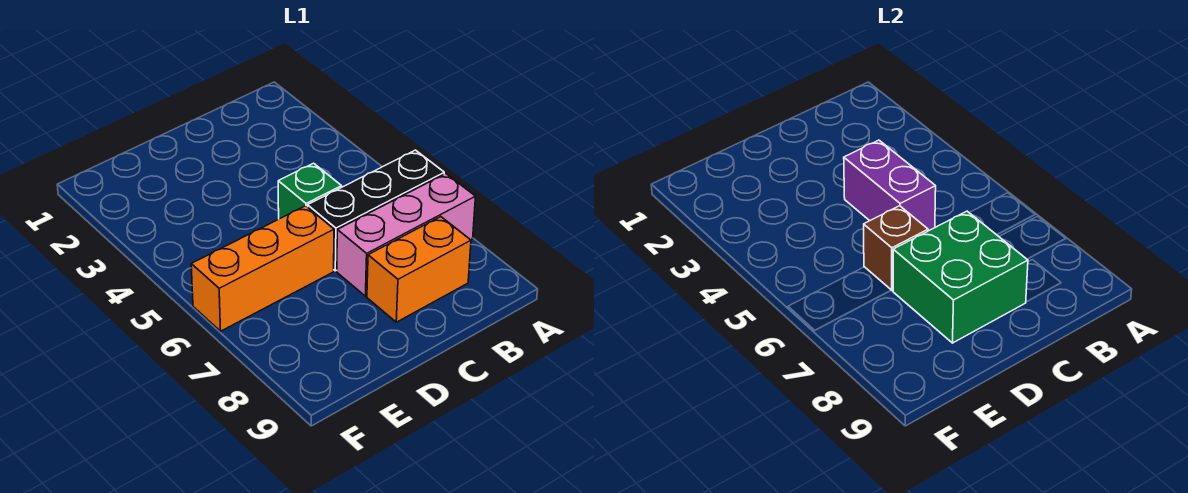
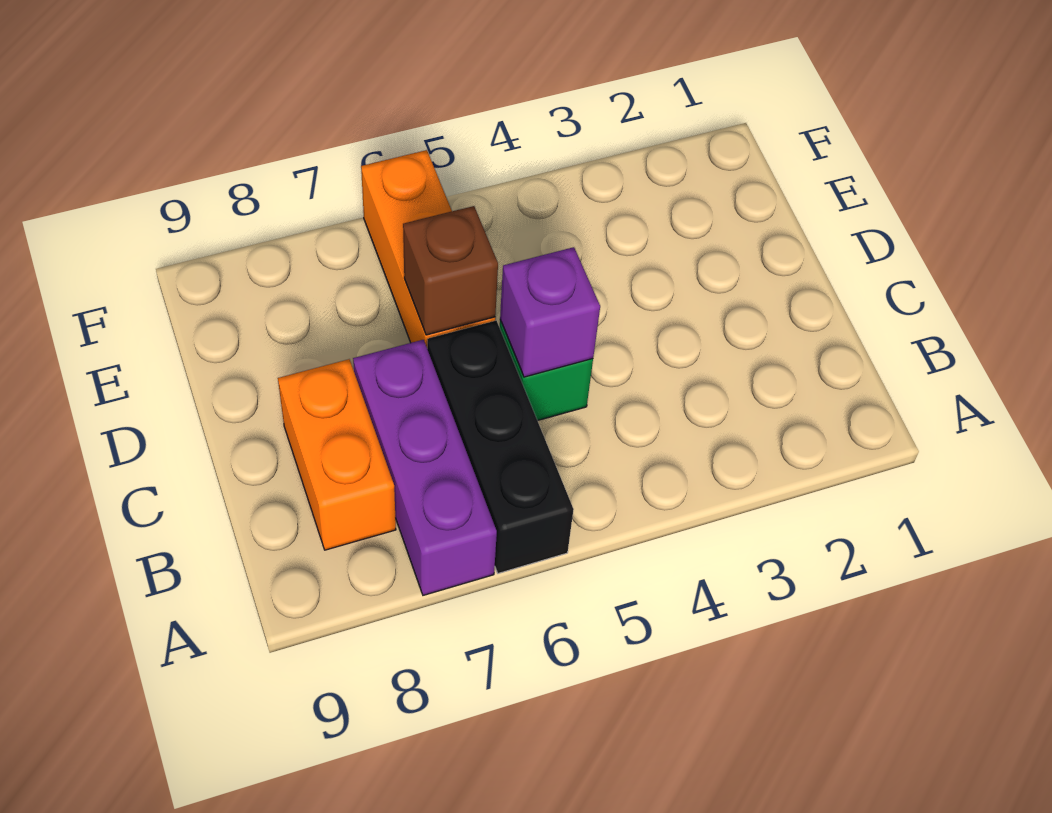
pink brick A7:C7 level 1 -> purple brick A7:C7 level 1
purple brick C4:C5 level 2 -> purple brick C5 level 2
green brick C7:D8 level 2 -> none

